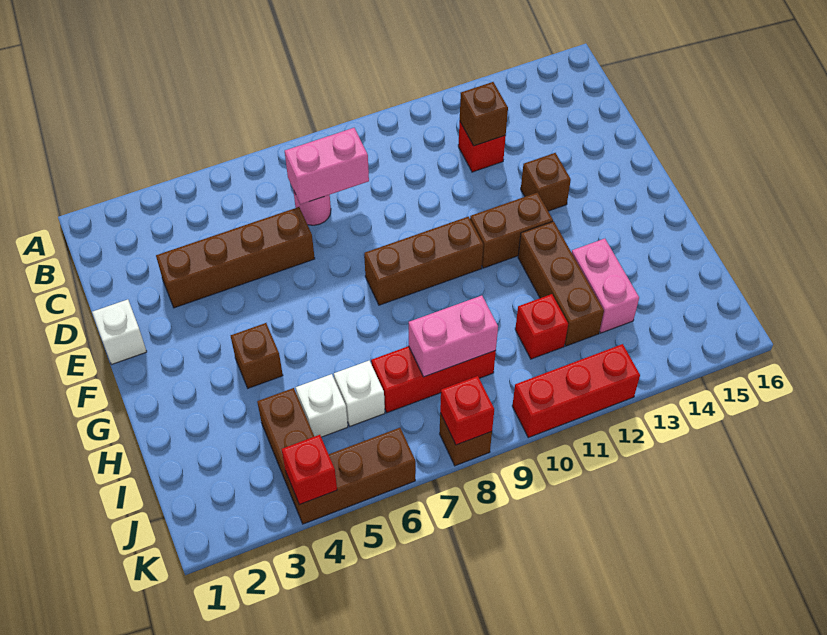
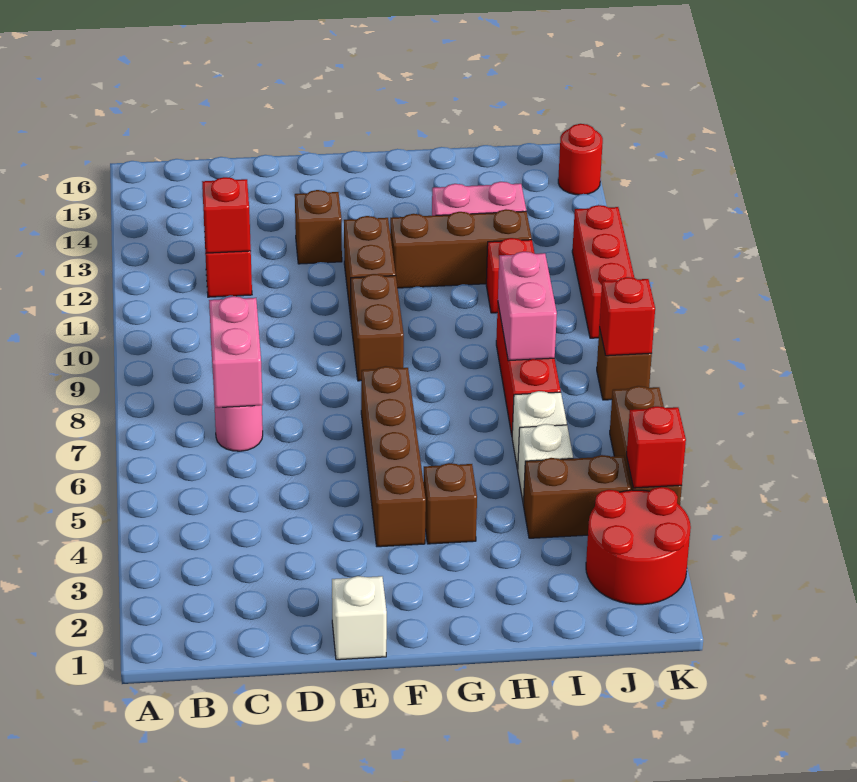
brown brick C12 level 2 -> red brick C12 level 2
brown brick D3:D6 level 1 -> brown brick F4:F7 level 1
brown brick F8:F10 level 1 -> brown brick F9:F10 level 1
none -> red round brick J2:K3 level 1
none -> red round brick K15 level 1

